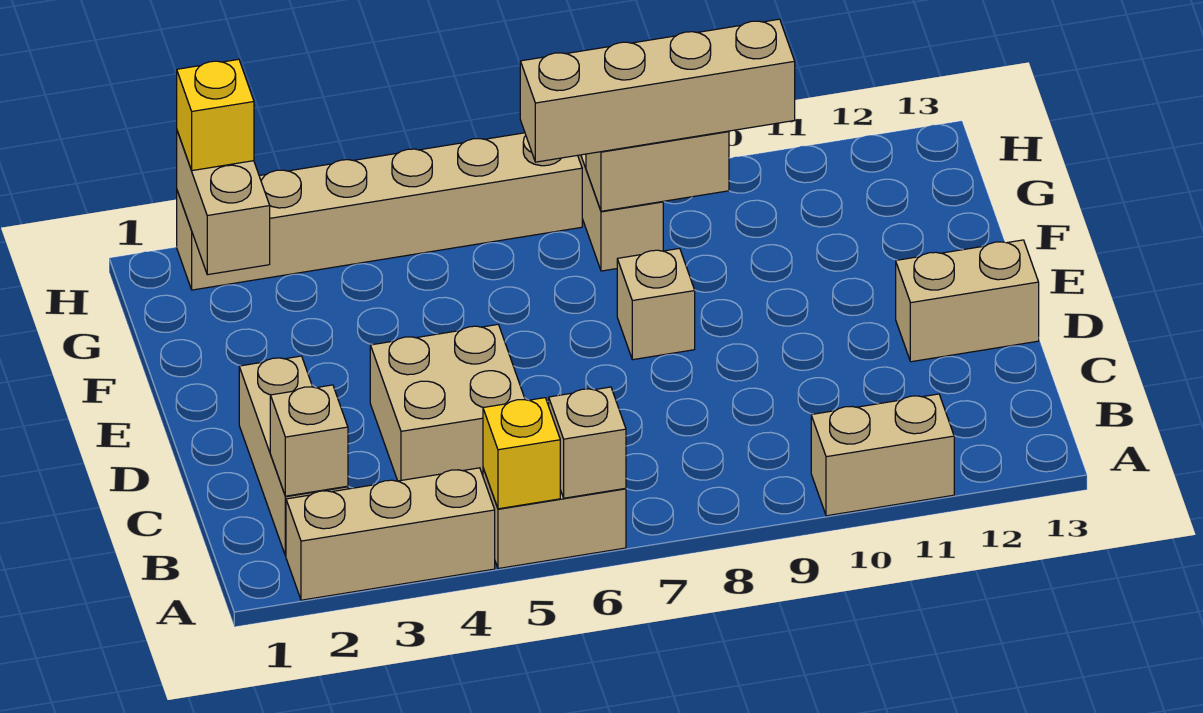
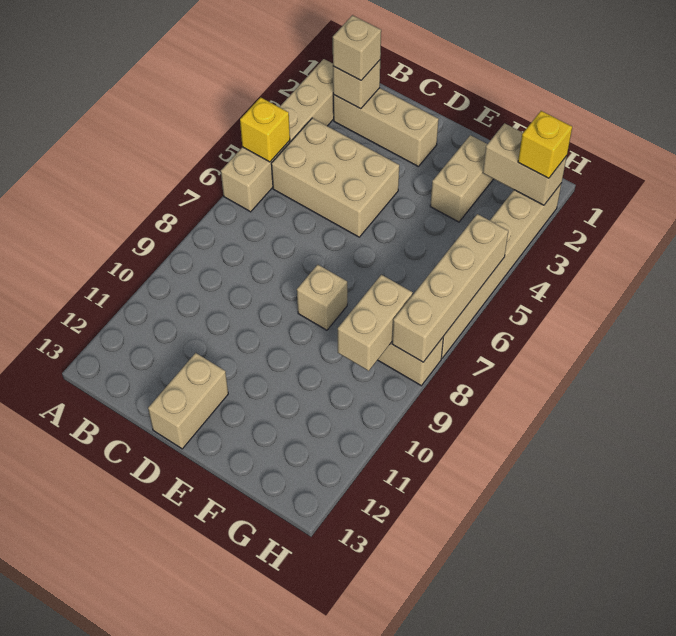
tan brick A6 level 2 -> tan brick B2 level 3
tan brick A10:A11 level 1 -> tan brick F2:F3 level 1
tan brick C4:D5 level 1 -> tan brick B4:D5 level 1
tan brick G7:G10 level 3 -> tan brick H5:H8 level 2

